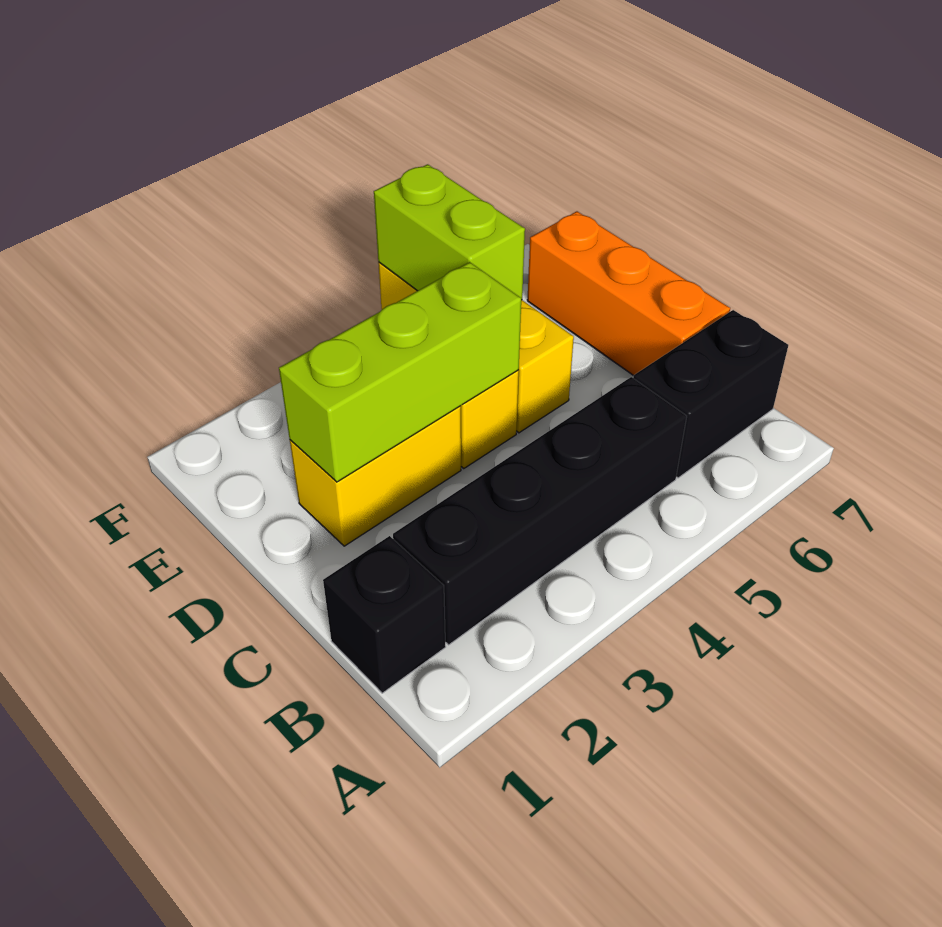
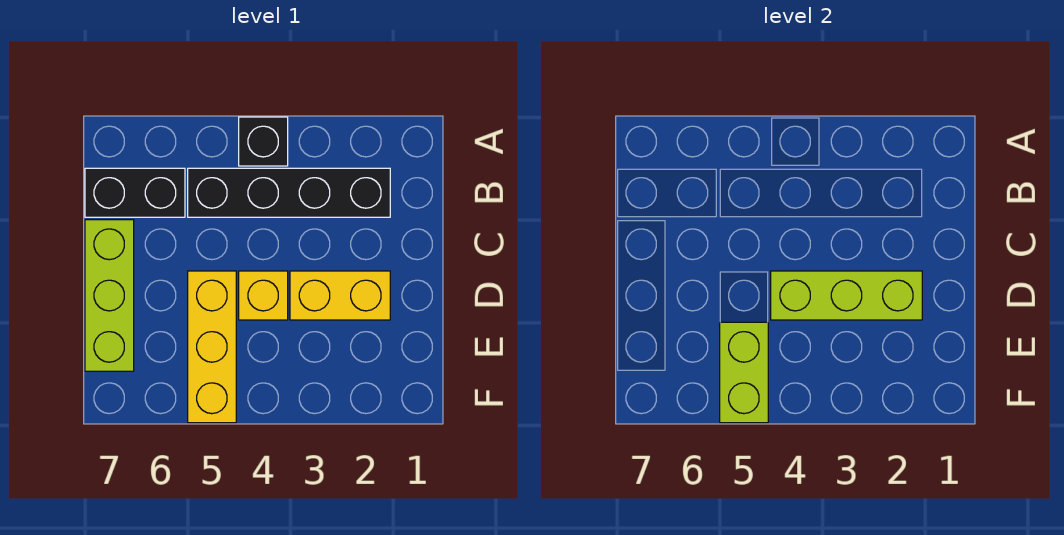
black brick B1 level 1 -> black brick A4 level 1
orange brick C7:E7 level 1 -> lime brick C7:E7 level 1

